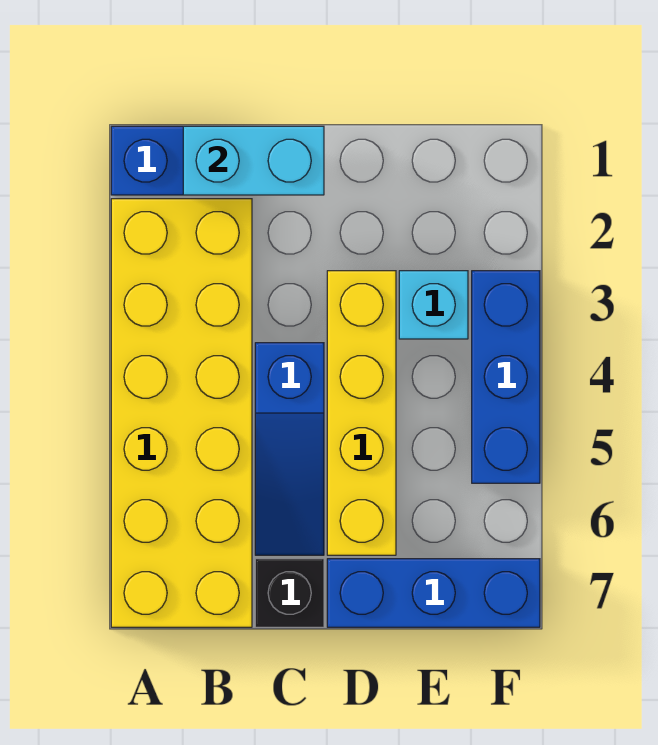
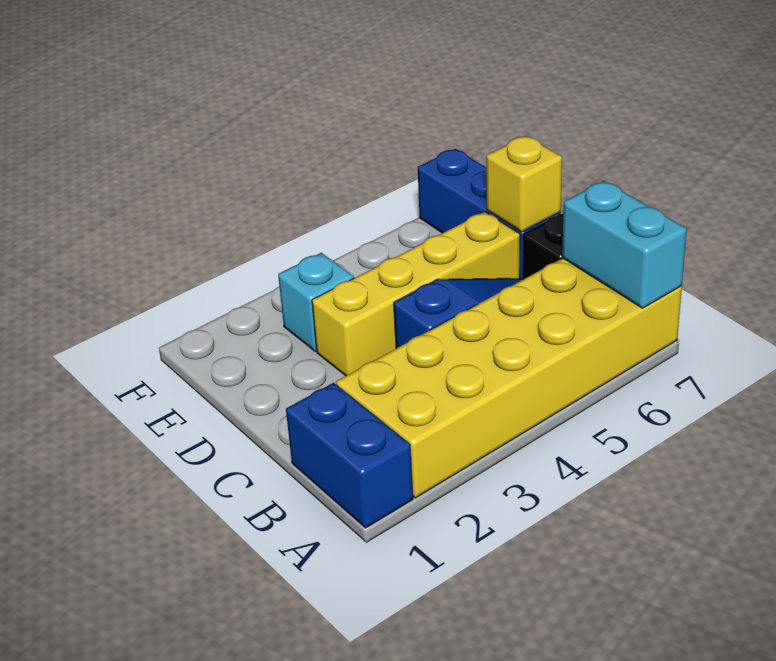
cyan brick B1:C1 level 2 -> cyan brick A7:B7 level 2
none -> yellow brick D7 level 2
blue brick F3:F5 level 1 -> none

